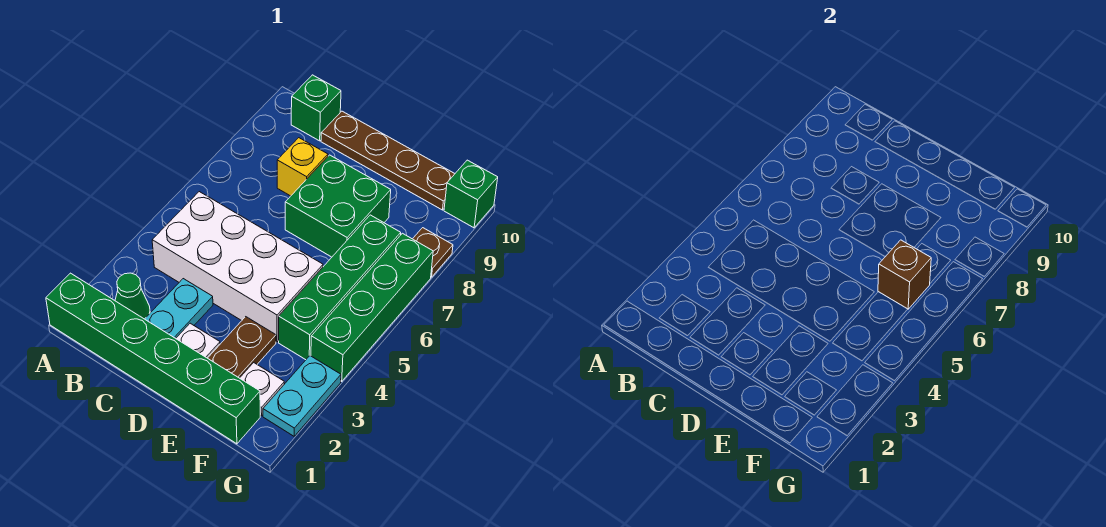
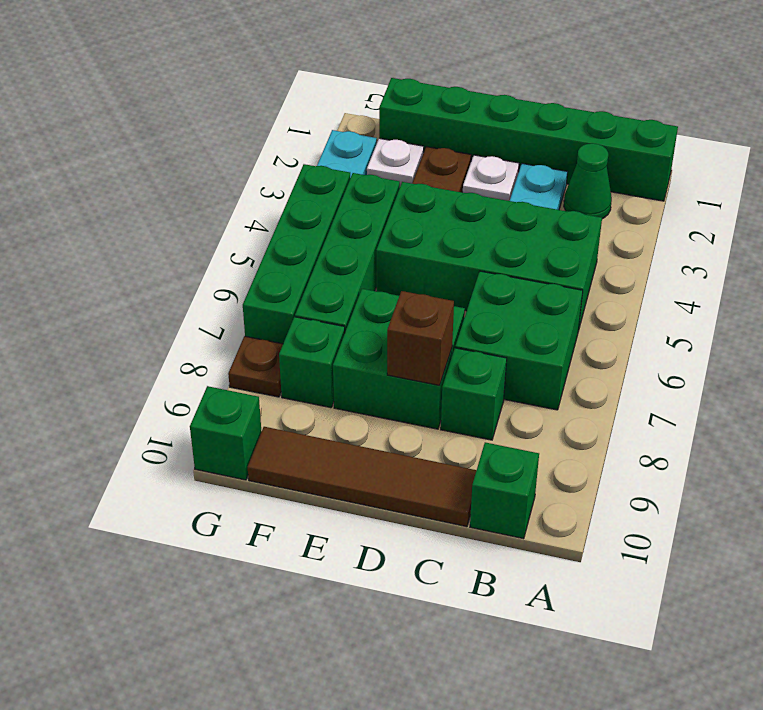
white brick B4:E5 level 1 -> green brick B4:E5 level 1
none -> green brick B6:C7 level 1
yellow brick C8 level 1 -> green brick C8 level 1
brown plate C10:F10 level 1 -> brown tile C10:F10 level 1
brown brick F6 level 2 -> brown brick D8 level 2
none -> green brick F8 level 1

